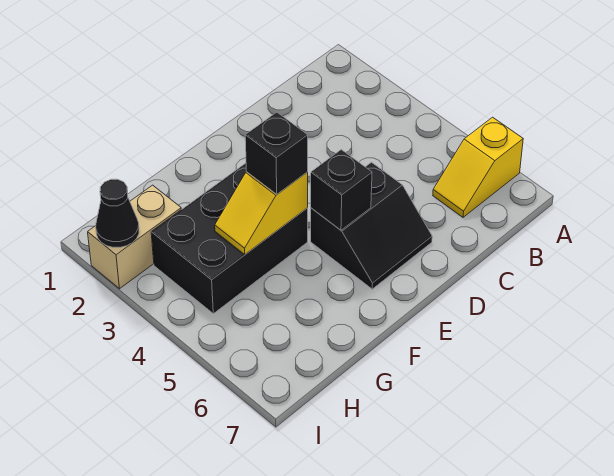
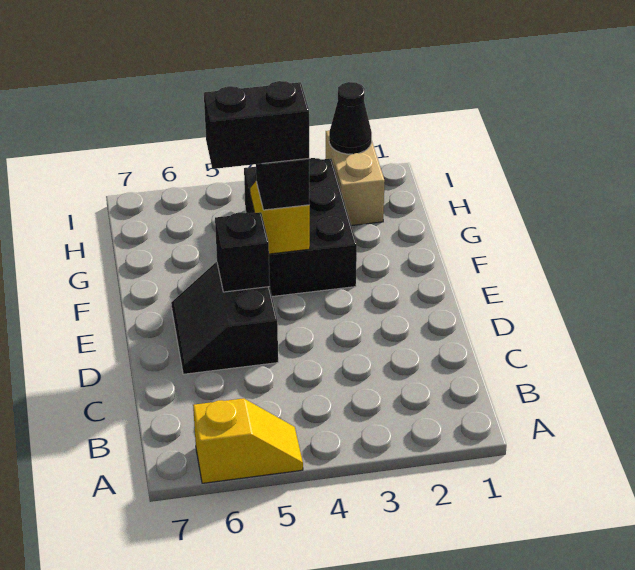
yellow slope A6:B6 level 1 top A -> yellow slope A5:A6 level 1 top 6
none -> black brick F4:F5 level 4

